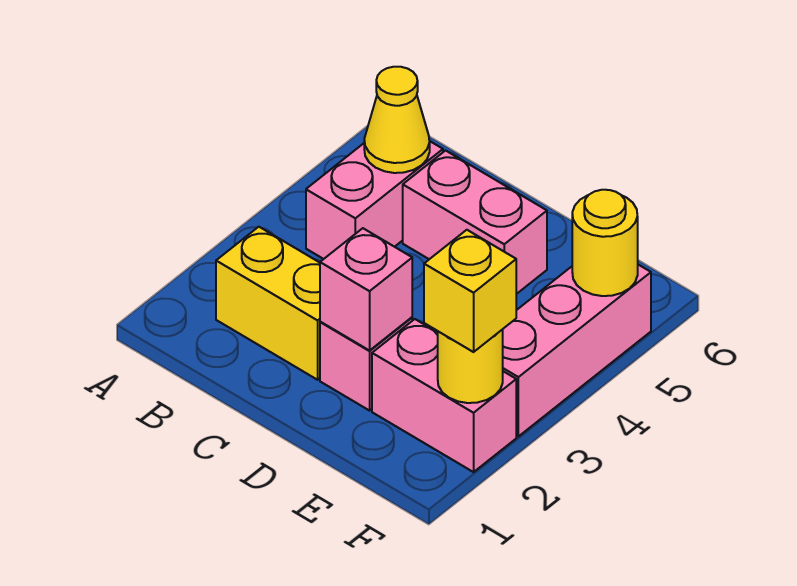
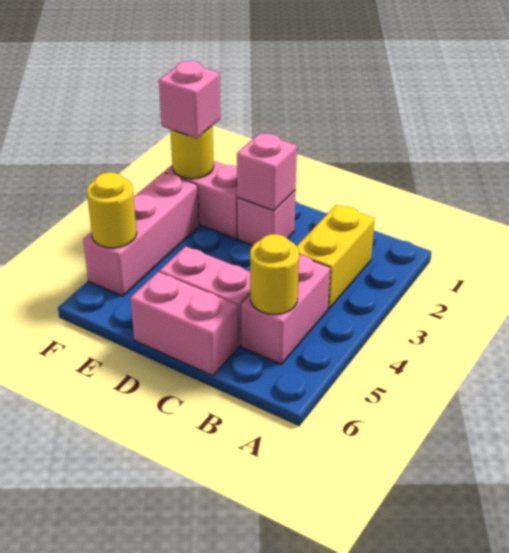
yellow brick B2:C2 level 1 -> yellow brick B2:B3 level 1
yellow cone B5 level 2 -> yellow round brick B5 level 2
none -> pink brick C6:D6 level 1
yellow brick F2 level 3 -> pink brick F2 level 3

